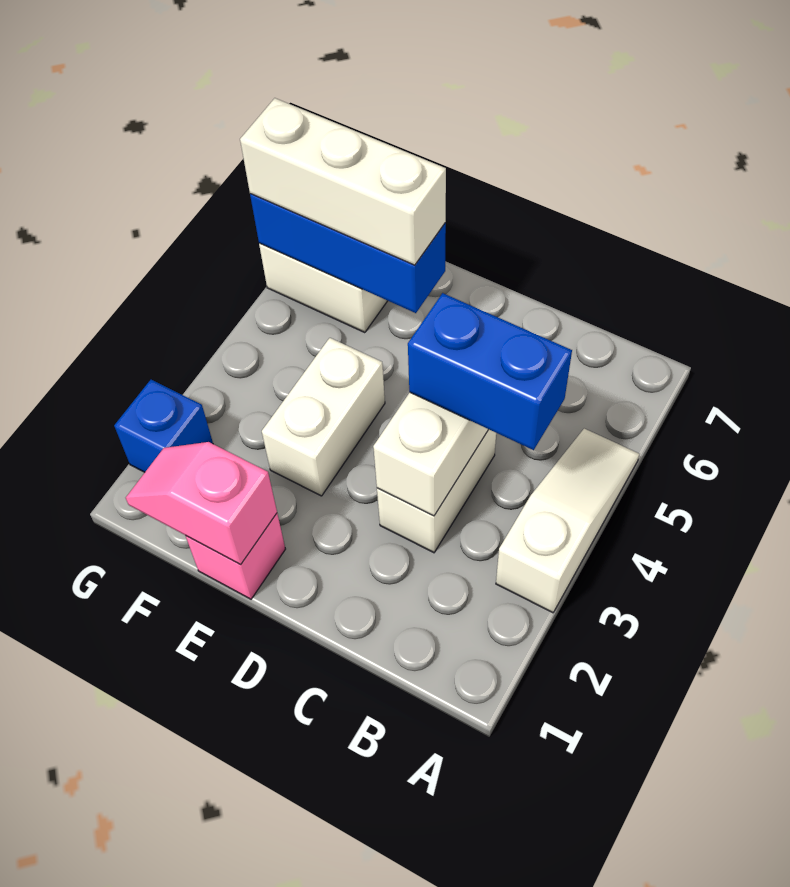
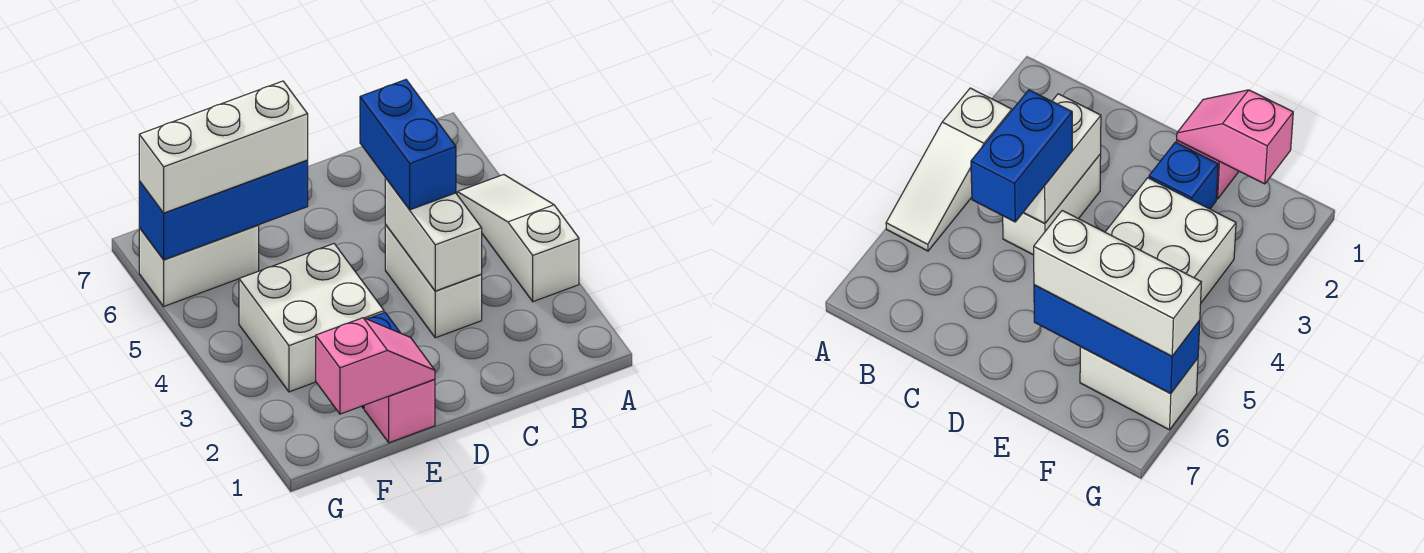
blue brick B4:C4 level 3 -> blue brick C4:C5 level 3
pink slope E1:F1 level 2 top E -> pink slope E1:F1 level 2 top F
white brick E3:E4 level 1 -> white brick E3:F4 level 1
blue brick G2 level 1 -> blue brick E2 level 1

